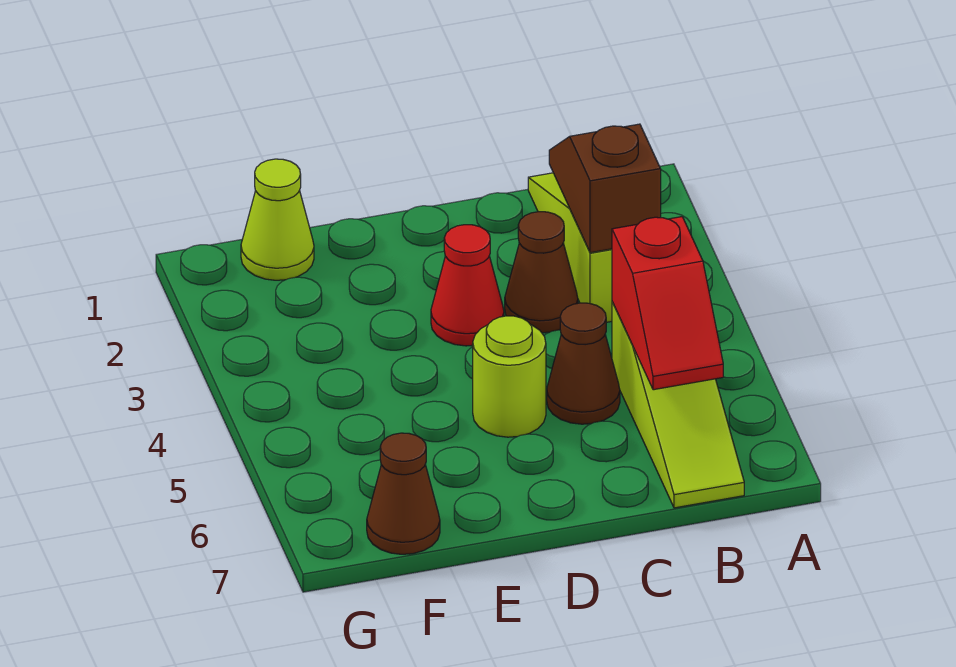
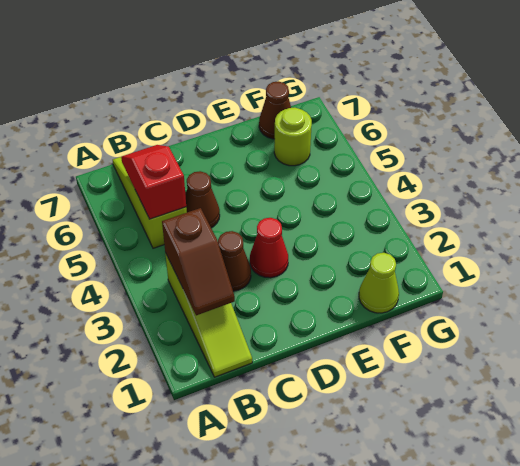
lime round brick D5 level 1 -> lime round brick F6 level 1

